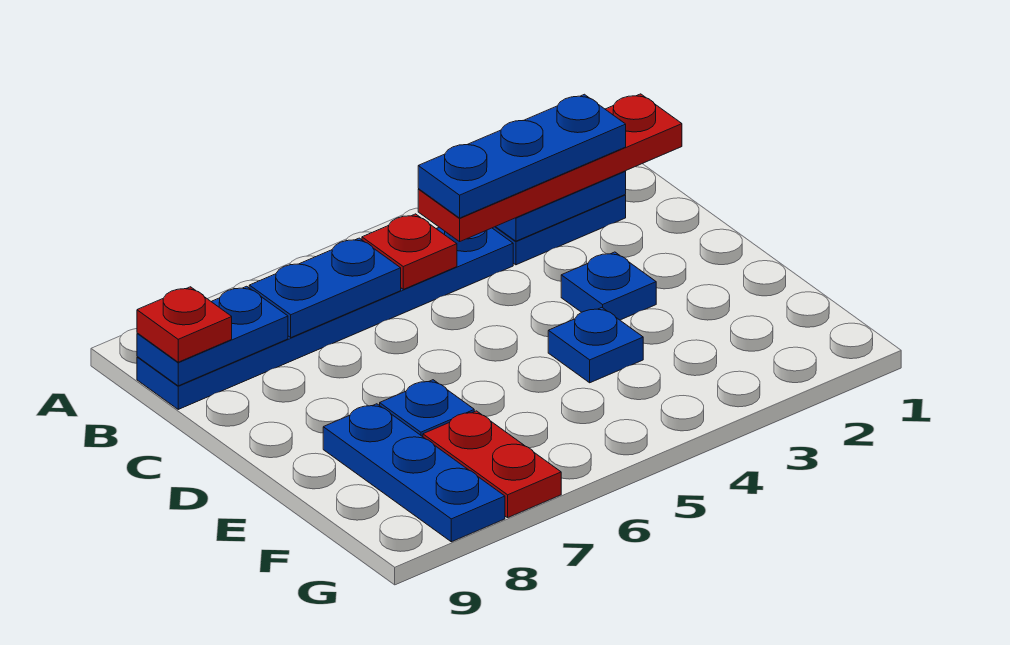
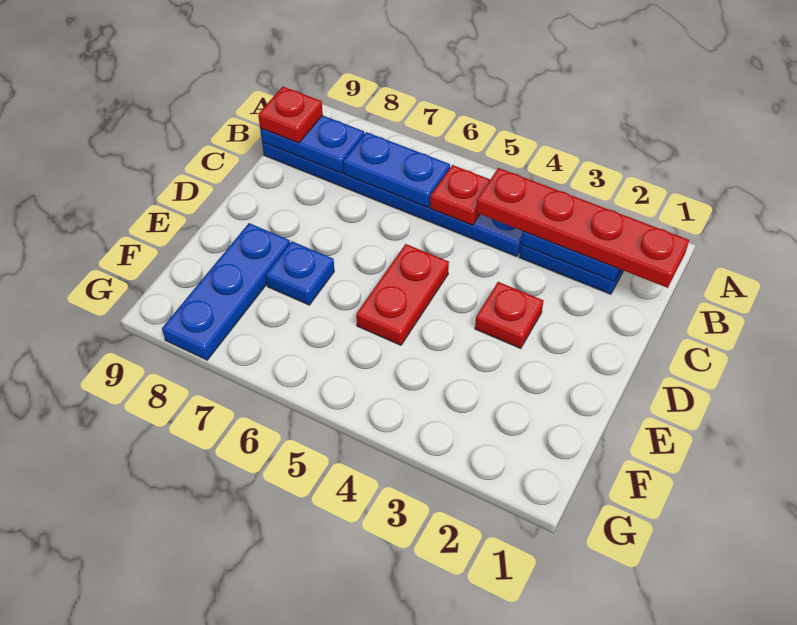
blue plate B2:B4 level 4 -> none
blue plate D3 level 1 -> red plate D3 level 1
blue plate E4 level 1 -> none
red plate F7:G7 level 1 -> red plate D5:E5 level 1

